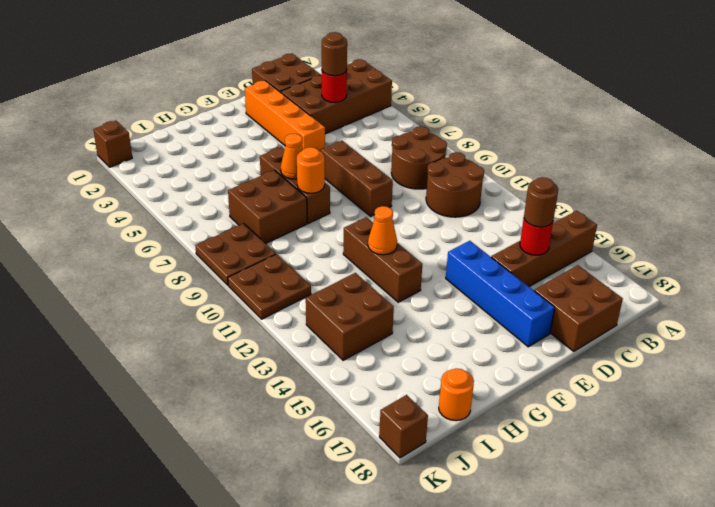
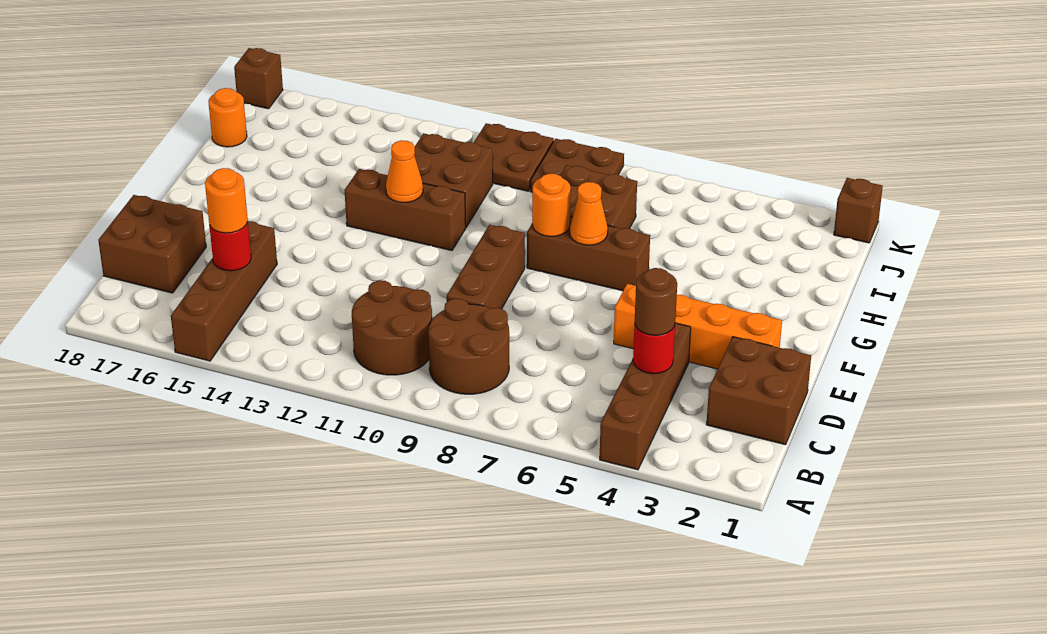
brown brick A3:D4 level 1 -> brown brick A4:D4 level 1
brown round brick C15 level 3 -> orange round brick C15 level 3
brown brick E7:E9 level 1 -> brown brick D9:F9 level 1
blue brick E14:E17 level 1 -> none
brown brick I13:J14 level 1 -> brown brick H11:I12 level 1

